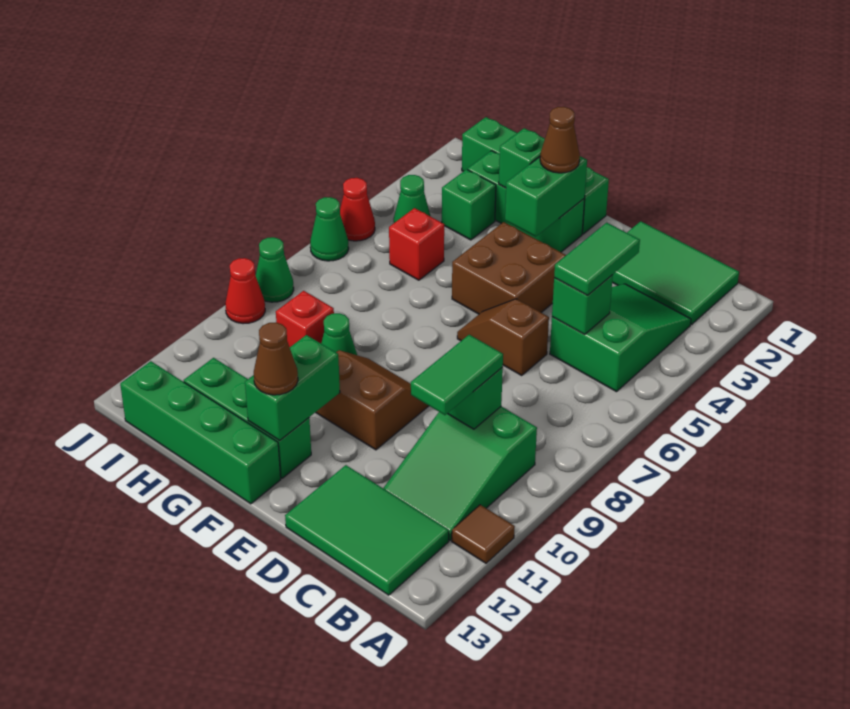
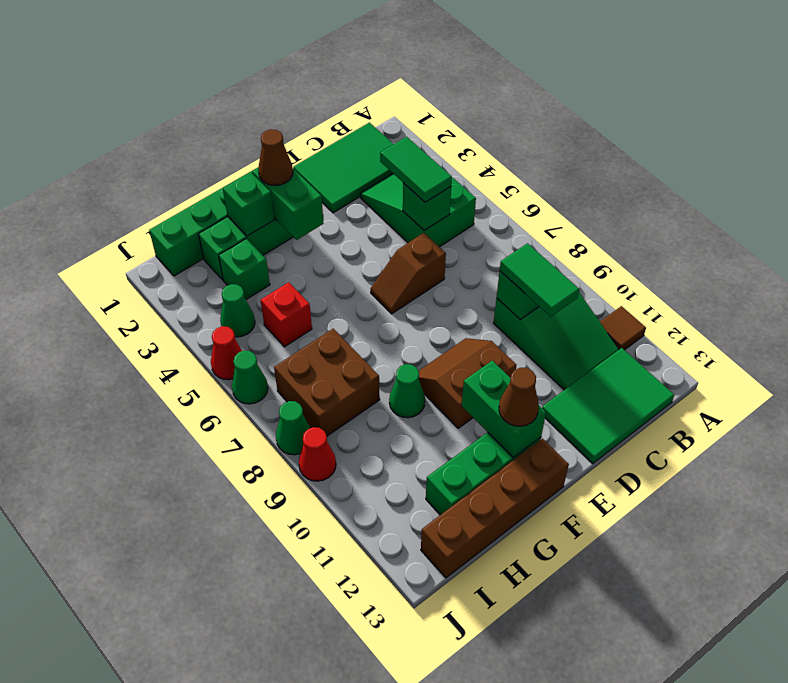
brown brick E4:F5 level 1 -> brown brick H7:I8 level 1
green brick F13:I13 level 1 -> brown brick F13:I13 level 1
red brick H9 level 1 -> none

